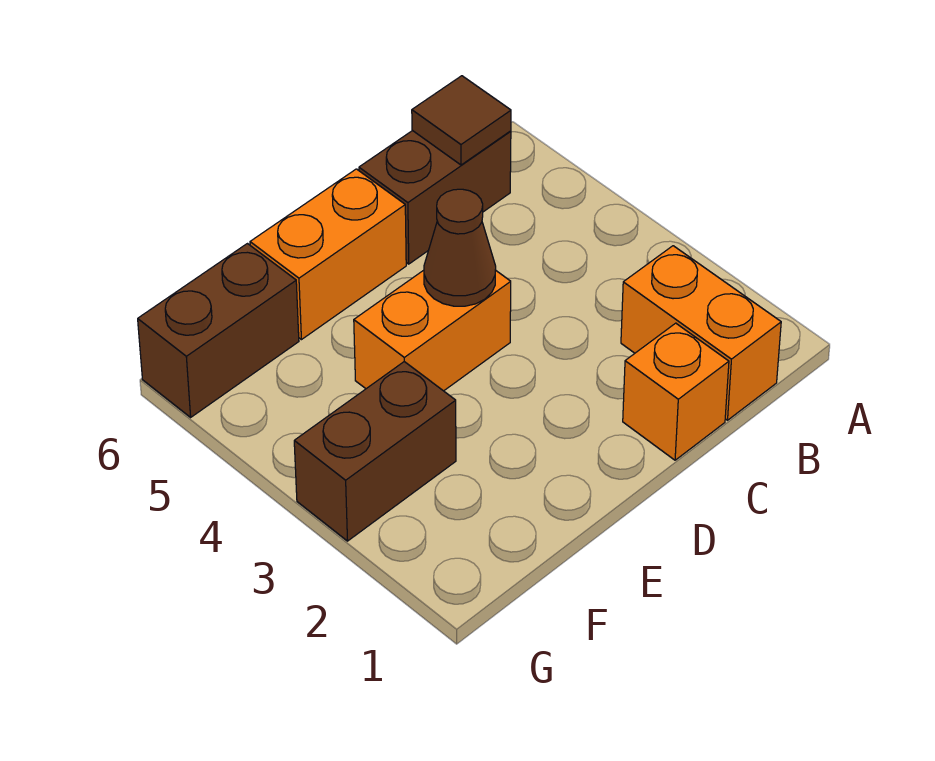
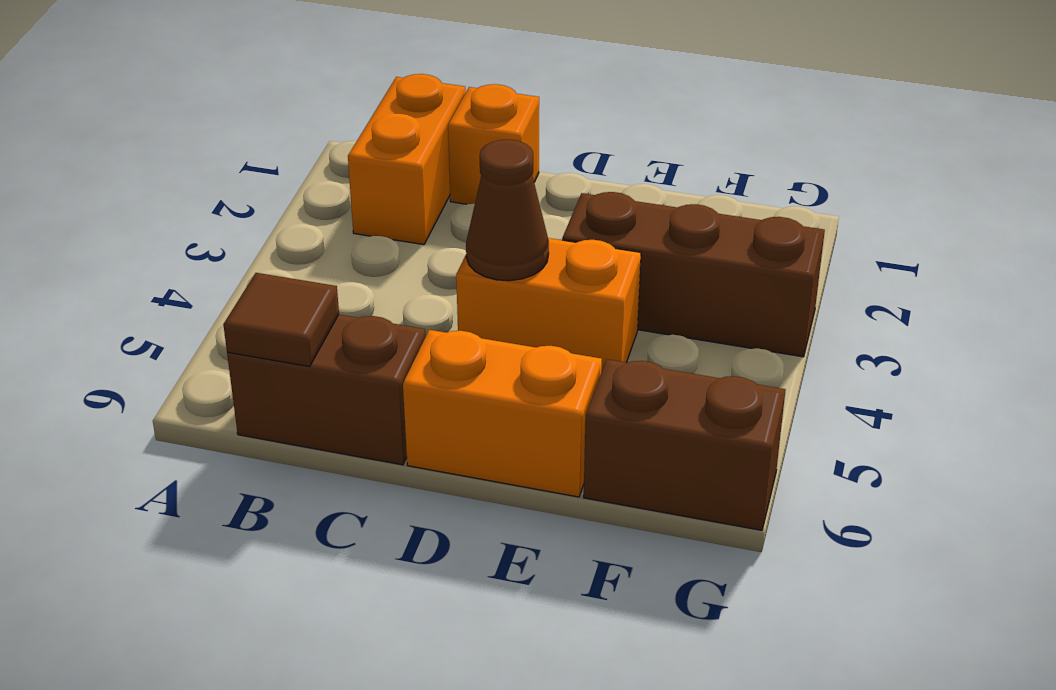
brown brick F3:G3 level 1 -> brown brick E3:G3 level 1

